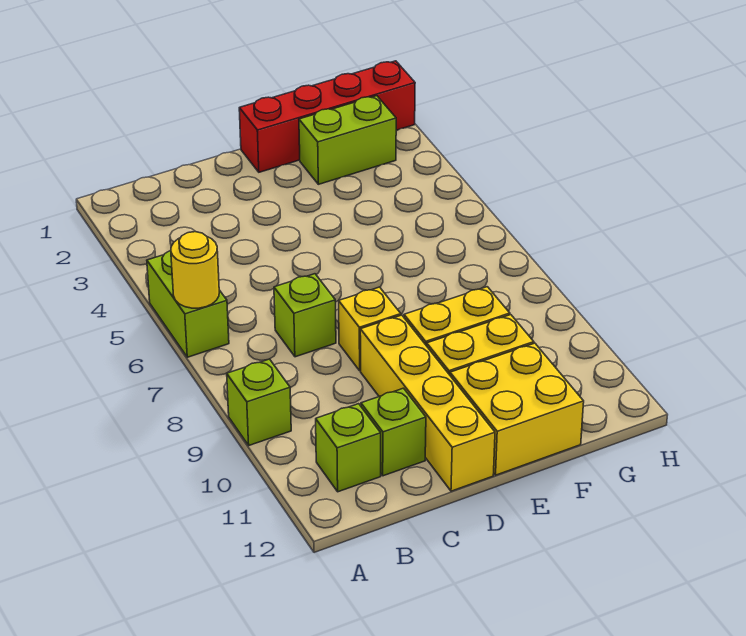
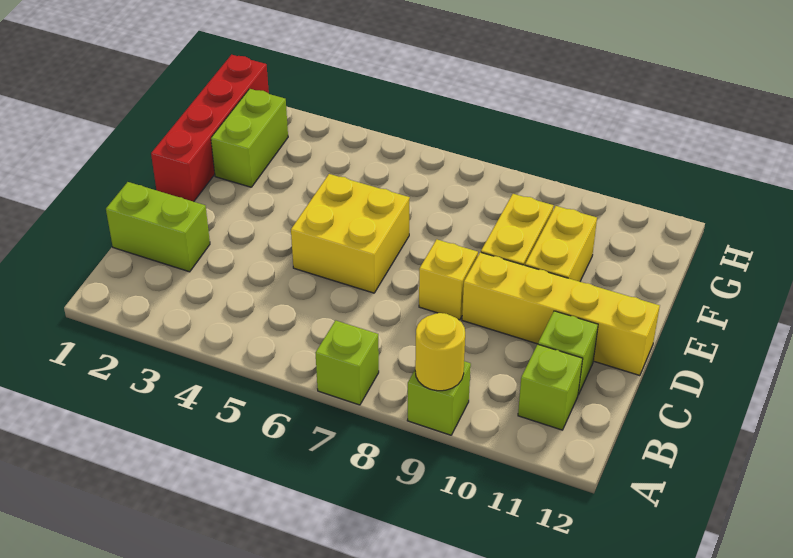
lime brick A5:A6 level 1 -> lime brick C1:C2 level 1
yellow round brick A6 level 2 -> yellow round brick A9 level 2
lime brick C7 level 1 -> lime brick A7 level 1
yellow brick E11:F12 level 1 -> yellow brick D5:E6 level 1

